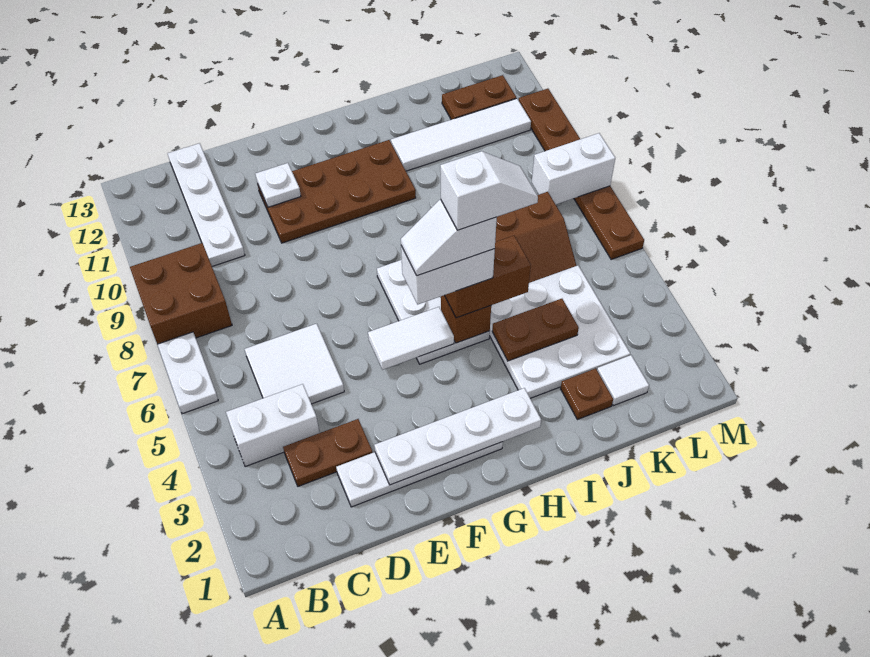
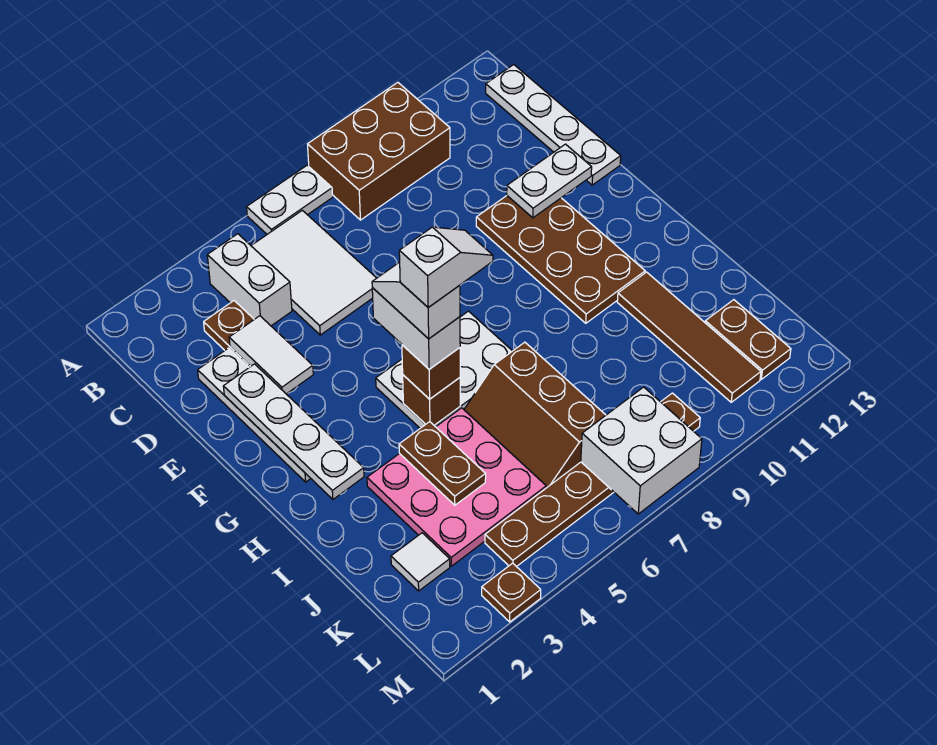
brown brick A8:B9 level 1 -> brown brick A8:B10 level 1
white tile C5:D6 level 1 -> white tile B5:D6 level 1
white plate C10:C13 level 1 -> white plate B13:E13 level 1
white plate E11 level 2 -> white plate E11:E12 level 2
white tile F5:G5 level 2 -> white tile D3:E3 level 2
brown brick H5:I5 level 3 -> brown brick H5 level 3
white slope H5:I5 level 6 top H -> white slope H5:H6 level 6 top 5
white plate I3:K5 level 1 -> pink plate I3:K5 level 1
white tile I11:L11 level 1 -> brown tile I11:L11 level 1
brown plate J2 level 1 -> brown plate M3 level 1
white brick L8:M8 level 2 -> white brick L7:M8 level 2
brown plate M6:M11 level 1 -> brown plate L4:L9 level 1

